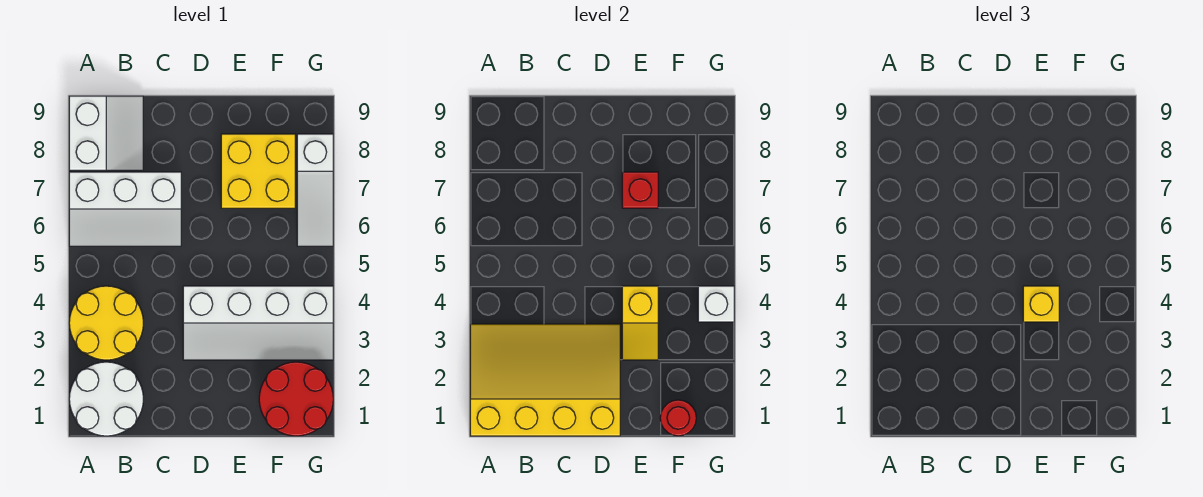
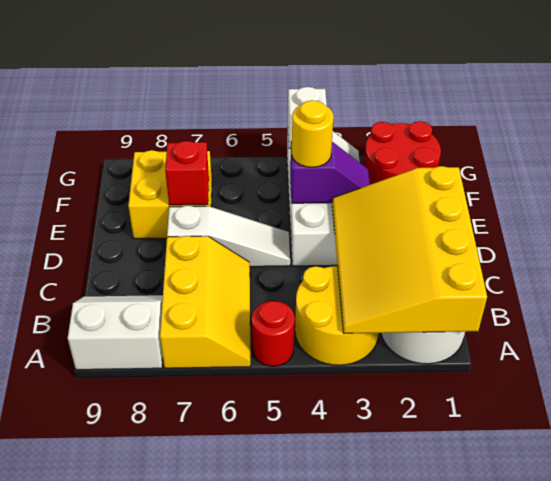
white slope A6:C7 level 1 top 7 -> yellow slope A6:C7 level 1 top 7
yellow slope E3:E4 level 2 top 4 -> purple slope E3:E4 level 2 top 4
yellow brick E4 level 3 -> yellow round brick E4 level 3
red round brick F1 level 2 -> red round brick A5 level 1
white slope G6:G8 level 1 top 8 -> white slope D5:D7 level 1 top 7

